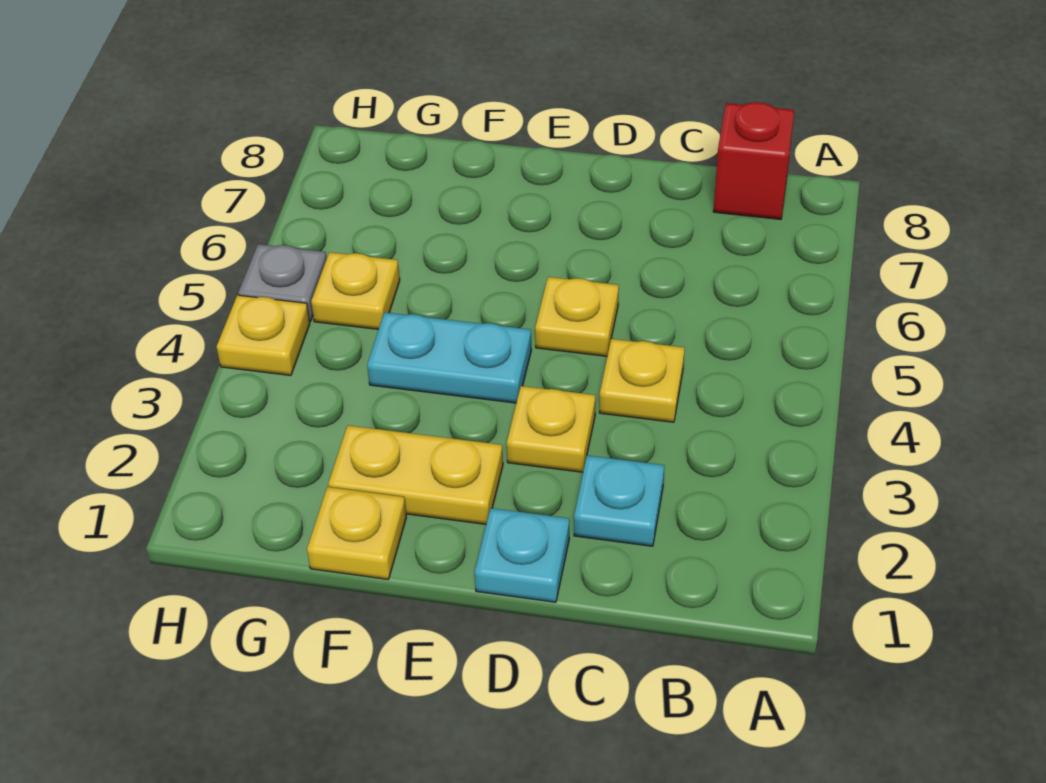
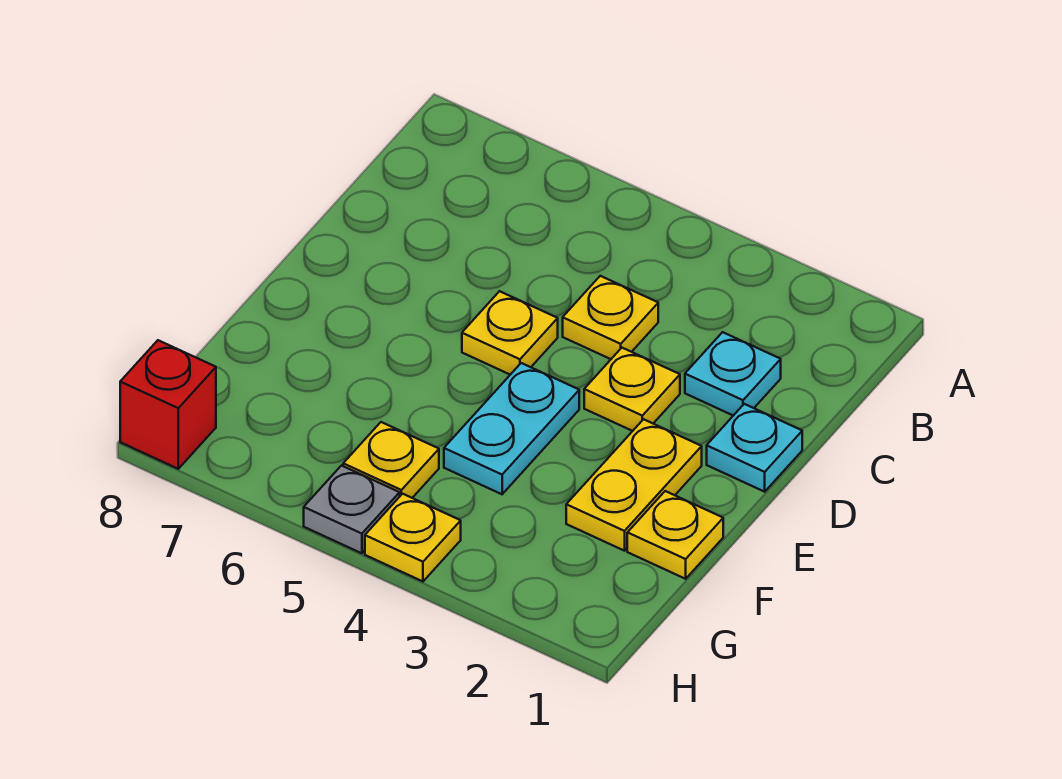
red brick B8 level 1 -> red brick H8 level 1

